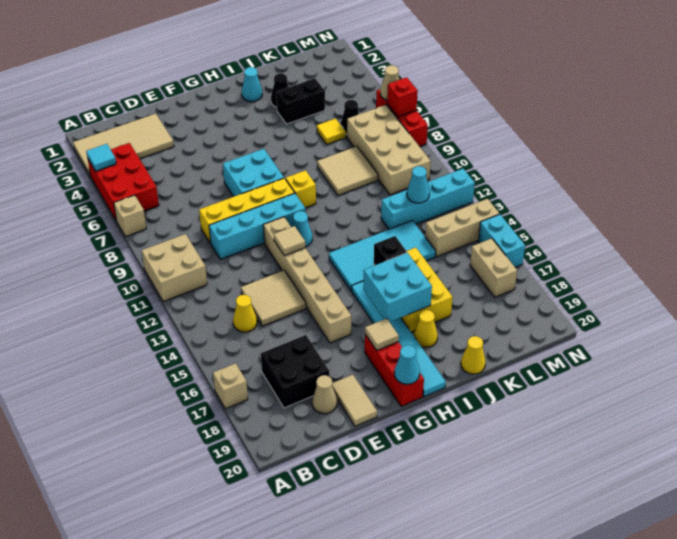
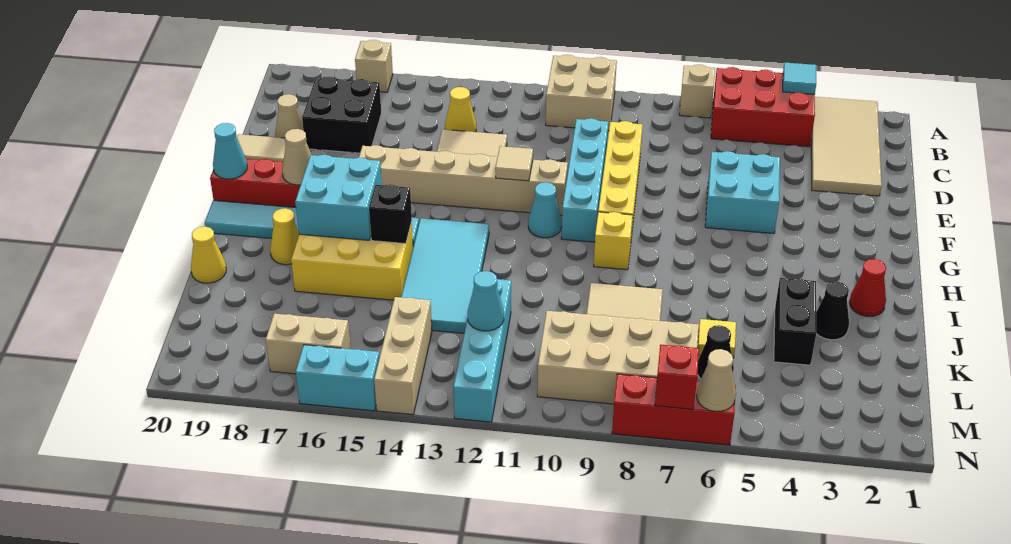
cyan brick F7:G8 level 1 -> cyan brick E5:F6 level 1
tan tile G18 level 2 -> tan cone G18 level 2
cyan cone I2 level 1 -> red cone I2 level 1

